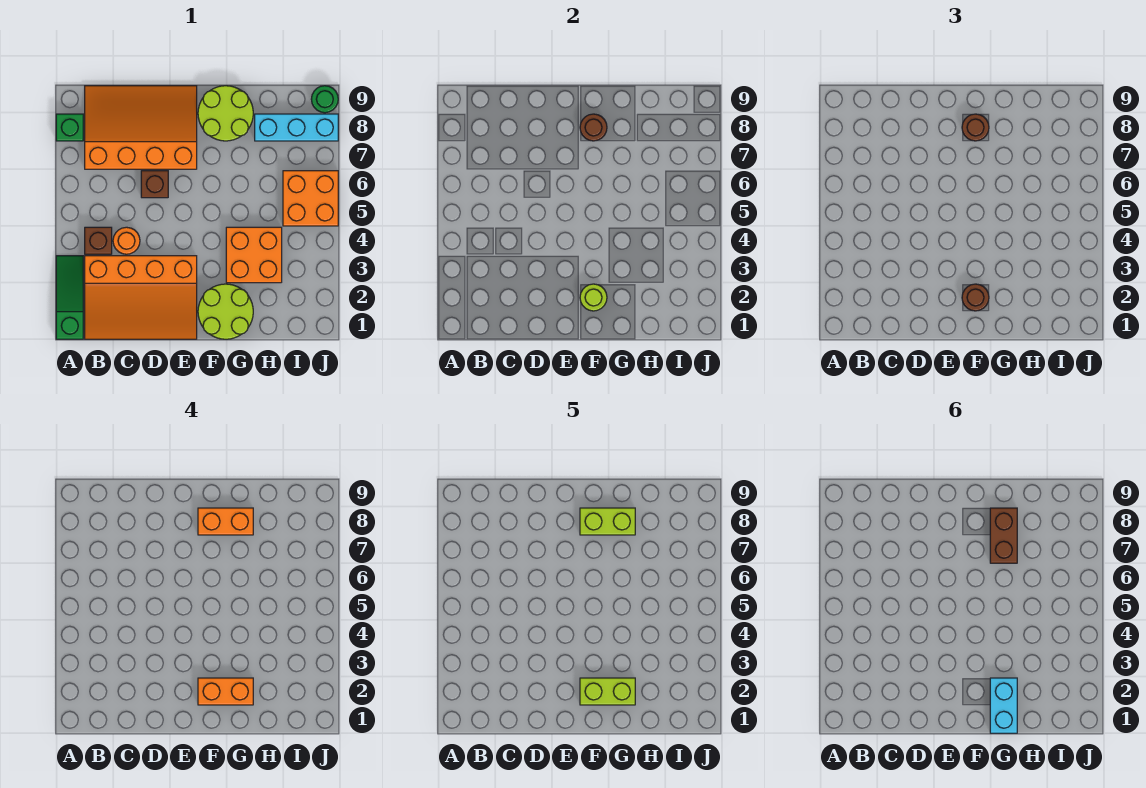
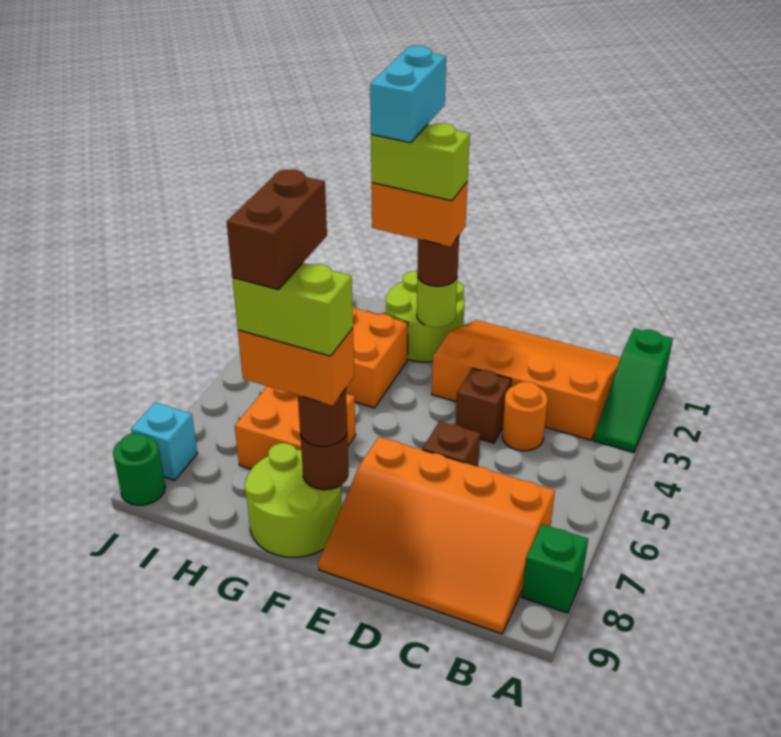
brown brick B4 level 1 -> brown brick D4 level 1
cyan brick H8:J8 level 1 -> cyan brick J8 level 1
orange brick I5:J6 level 1 -> orange brick G6:H7 level 1

